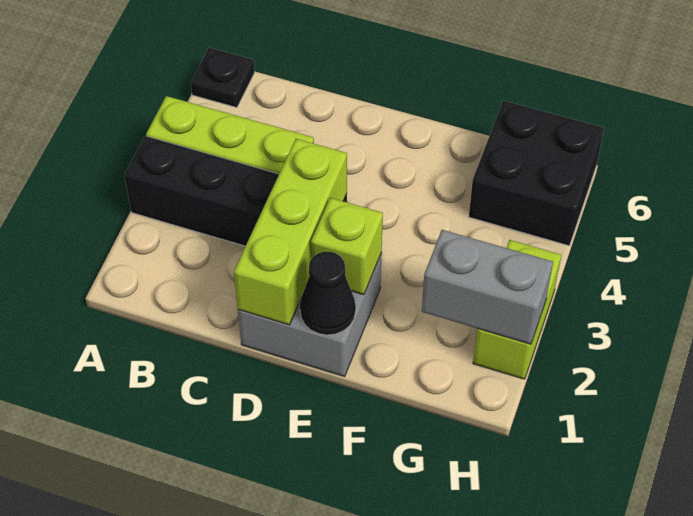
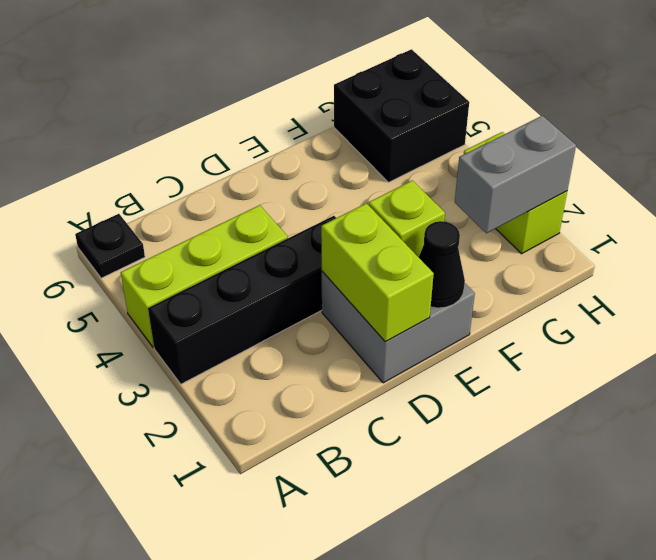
lime brick D1:D3 level 2 -> lime brick D1:D2 level 2

